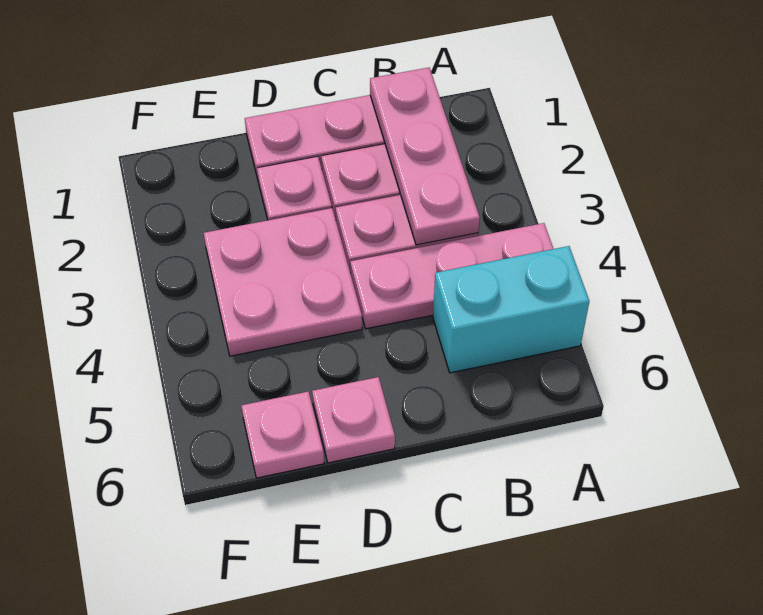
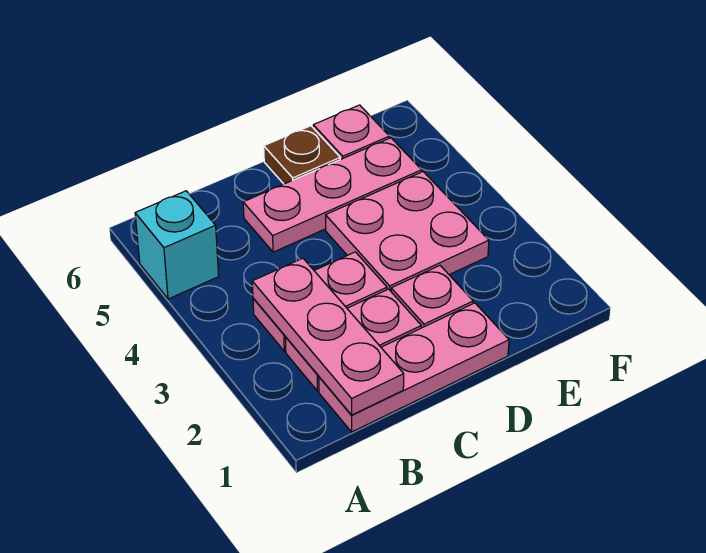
pink plate A4:C4 level 1 -> pink plate C5:E5 level 1
cyan brick A5:B5 level 1 -> cyan brick A5 level 1
pink plate D6 level 1 -> brown plate D6 level 1

